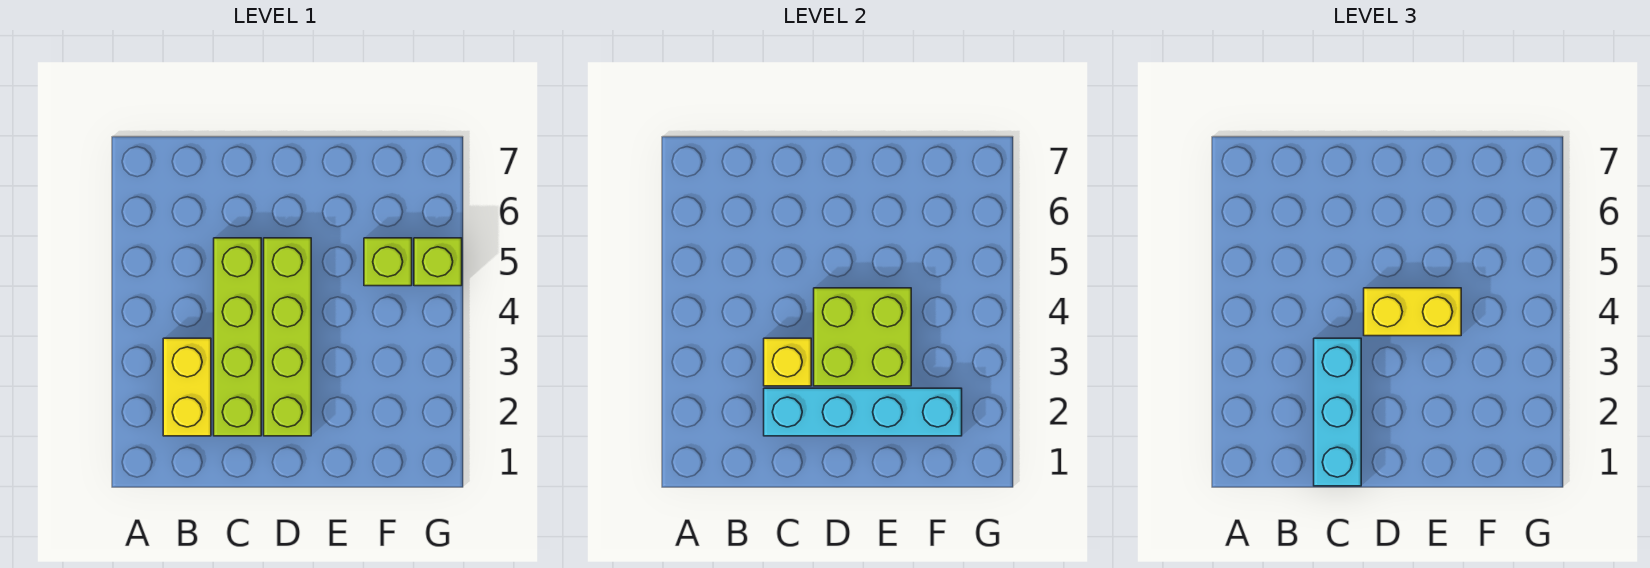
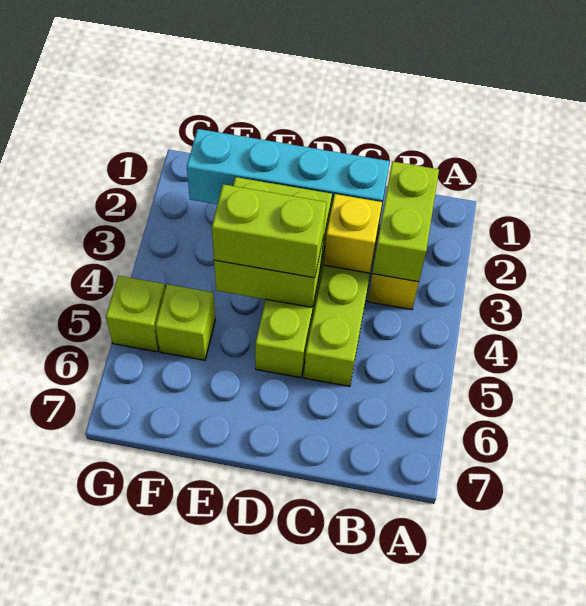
none -> lime brick B2:B3 level 2
cyan brick C1:C3 level 3 -> none
yellow brick D4:E4 level 3 -> lime brick D4:E4 level 3

